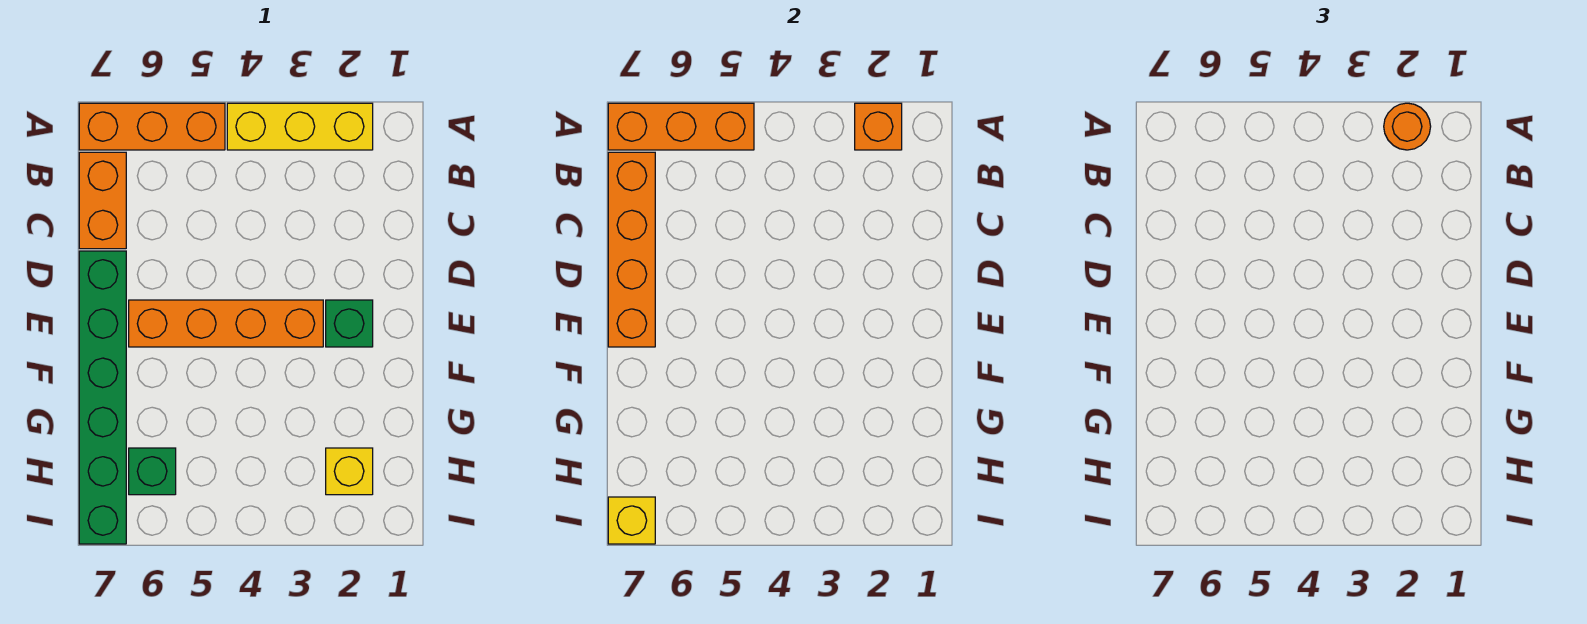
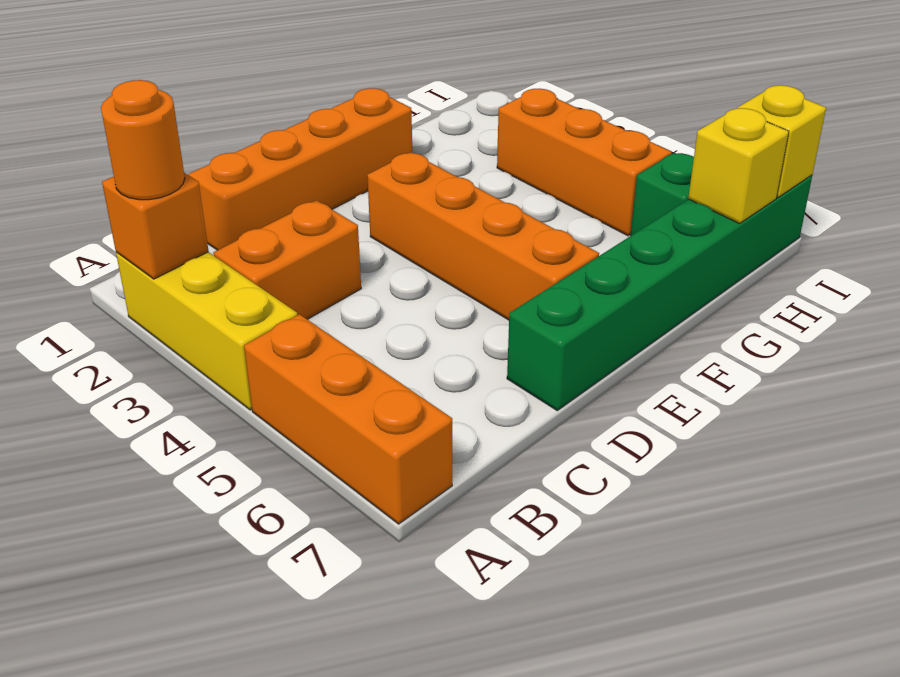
orange brick A5:A7 level 2 -> orange brick H3:H5 level 1
orange brick B7:C7 level 1 -> orange brick B3:C3 level 1
orange brick B7:E7 level 2 -> orange brick C1:F1 level 1
green brick E2 level 1 -> none
yellow brick H2 level 1 -> yellow brick H7 level 2

